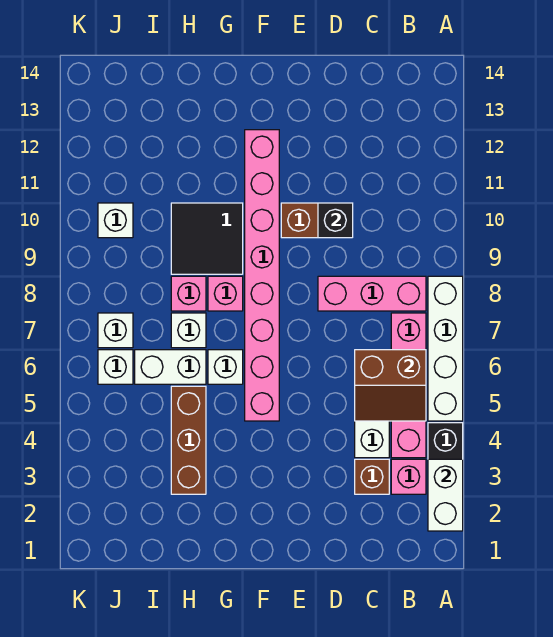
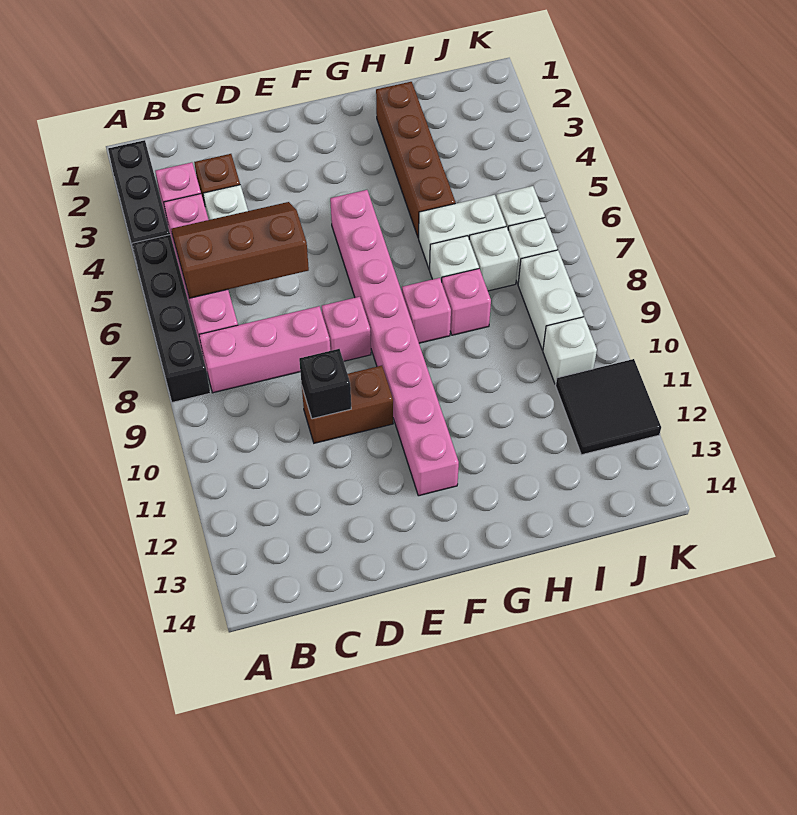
white brick A2:A3 level 2 -> white brick J8:J9 level 1
white brick A5:A8 level 1 -> black brick A5:A8 level 1
brown slope B5:C6 level 2 top 6 -> brown slope B5:D6 level 2 top 6
none -> pink brick E8 level 1
white brick G6 level 1 -> white brick I7 level 1
black tile G9:H10 level 1 -> black tile J11:K12 level 1
brown brick H3:H5 level 1 -> brown brick H2:H5 level 1

